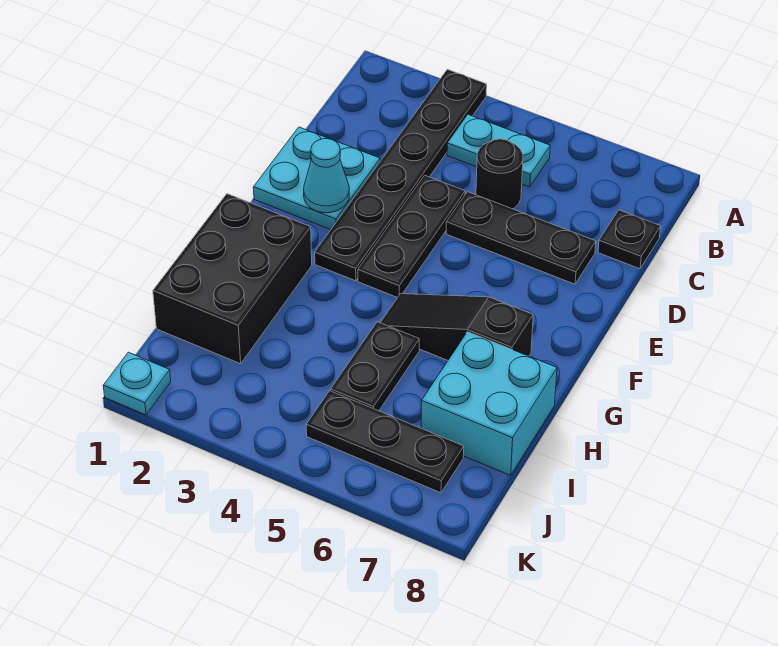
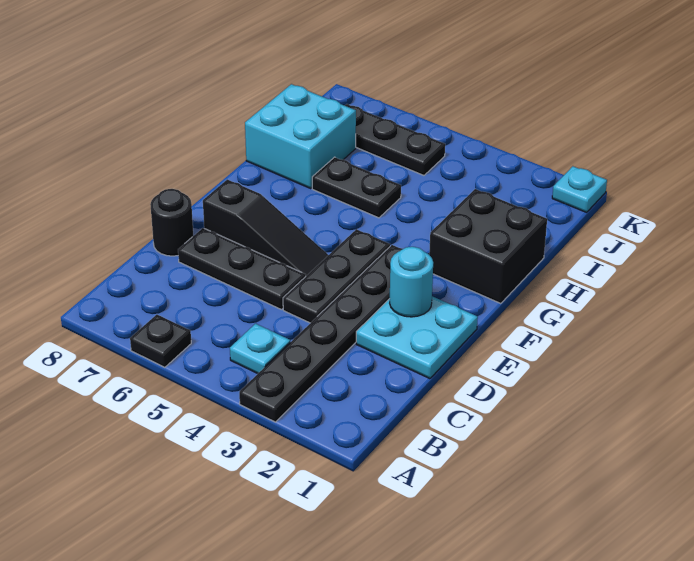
cyan plate B4:B5 level 1 -> cyan plate B4 level 1
black round brick C5 level 1 -> black round brick D8 level 1
black plate C8 level 1 -> black plate A6 level 1
cyan cone E2 level 2 -> cyan round brick E2 level 2
black brick G1:I2 level 1 -> black brick G1:H2 level 1
black slope G5:G7 level 1 top 7 -> black slope E5:E7 level 1 top 7
black plate H5:I5 level 1 -> black plate H5:H6 level 1

